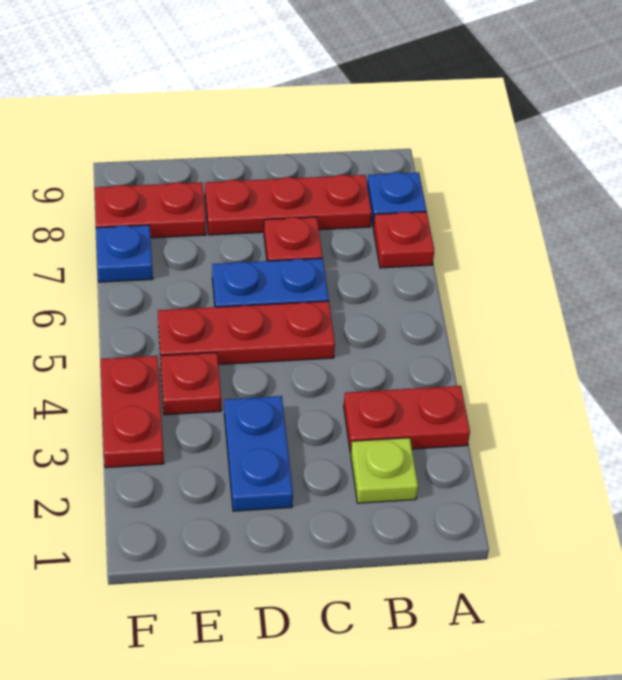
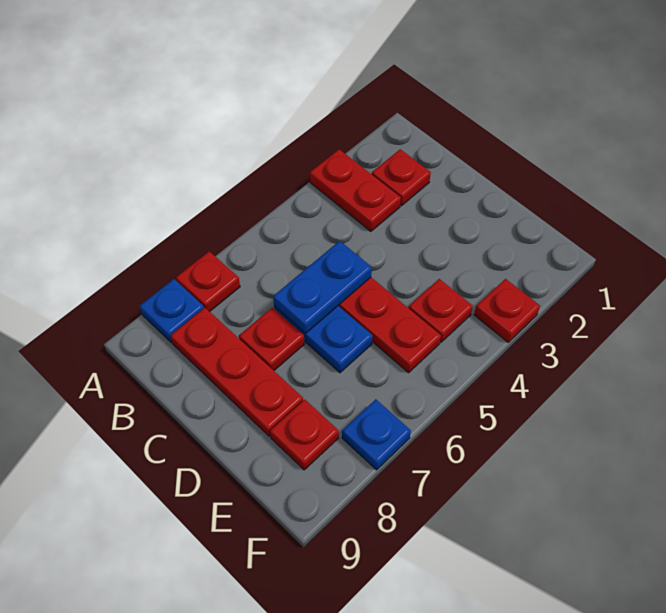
lime plate B2 level 1 -> red plate B2 level 1
blue plate D2:D3 level 1 -> blue plate C5:C6 level 2
red plate E8:F8 level 1 -> red plate E8 level 1
red plate F3:F4 level 1 -> red plate F3 level 1

